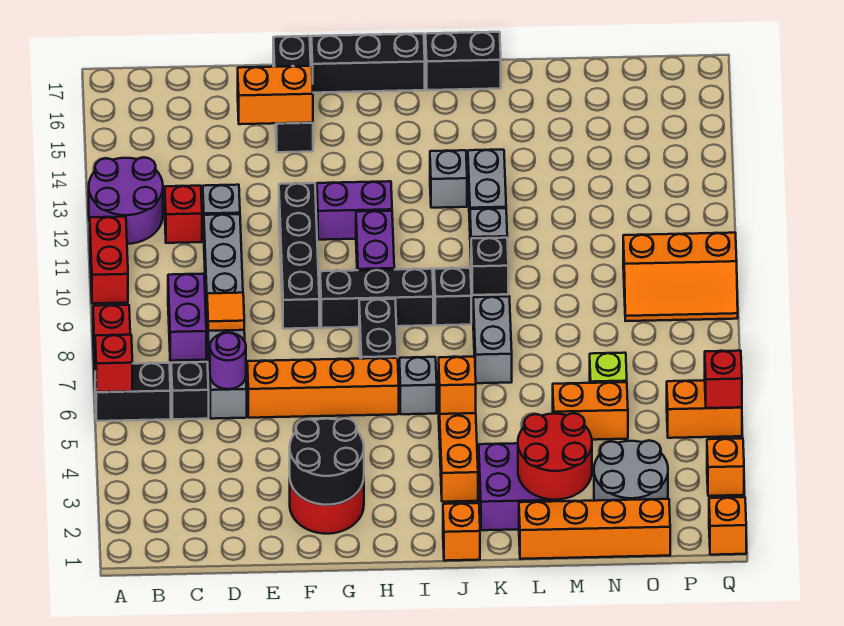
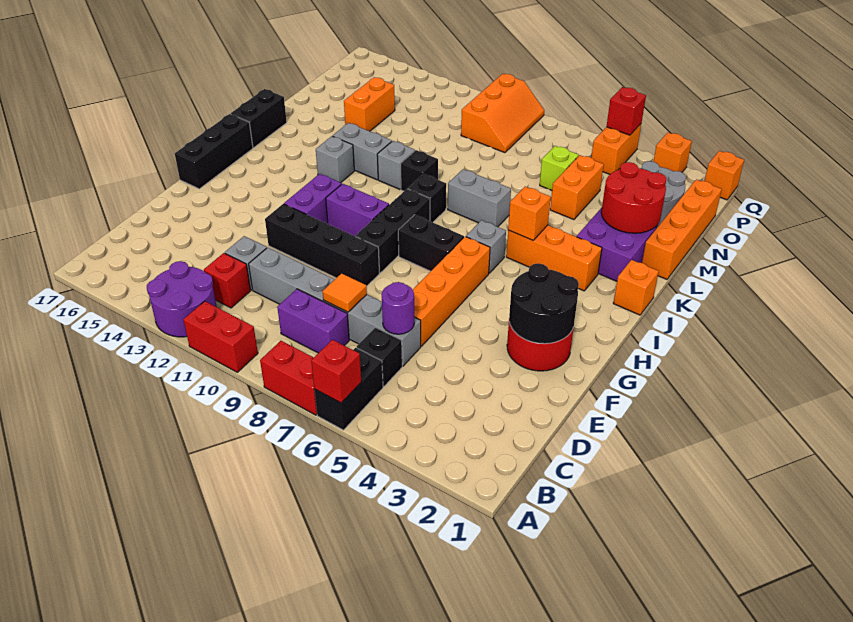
orange brick E15:F15 level 2 -> orange brick M14:N14 level 1
black brick F15:F17 level 1 -> none

